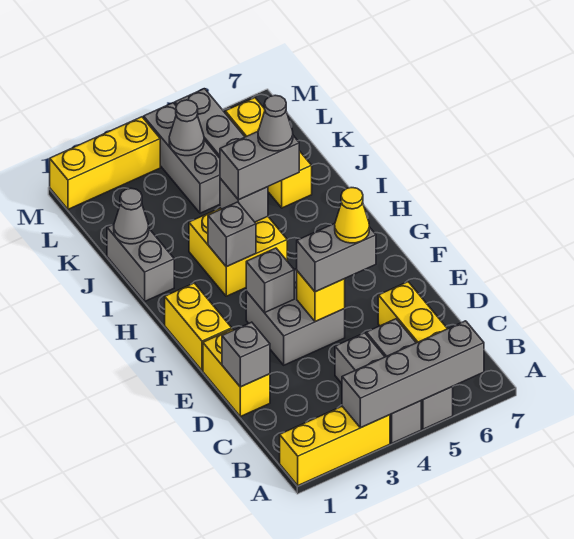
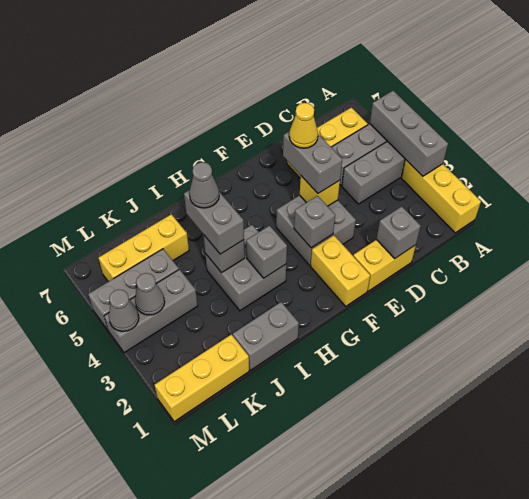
grey brick A3:A6 level 2 -> grey brick A3:A5 level 2
yellow brick F1:G1 level 1 -> yellow brick F1:F2 level 1
yellow brick H3:I4 level 1 -> grey brick H3:I4 level 1
grey cone J1 level 2 -> grey cone M4 level 2
yellow brick M1:M3 level 1 -> yellow brick K1:M1 level 1

